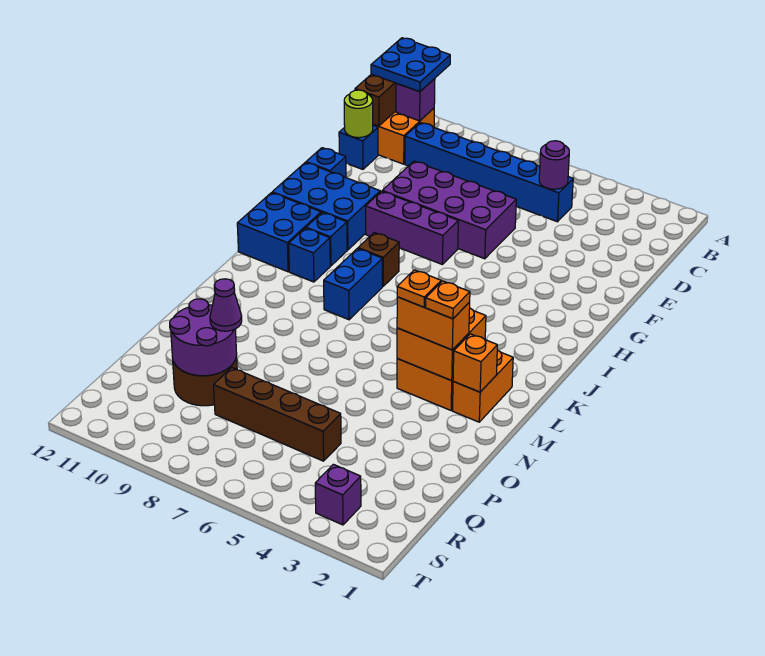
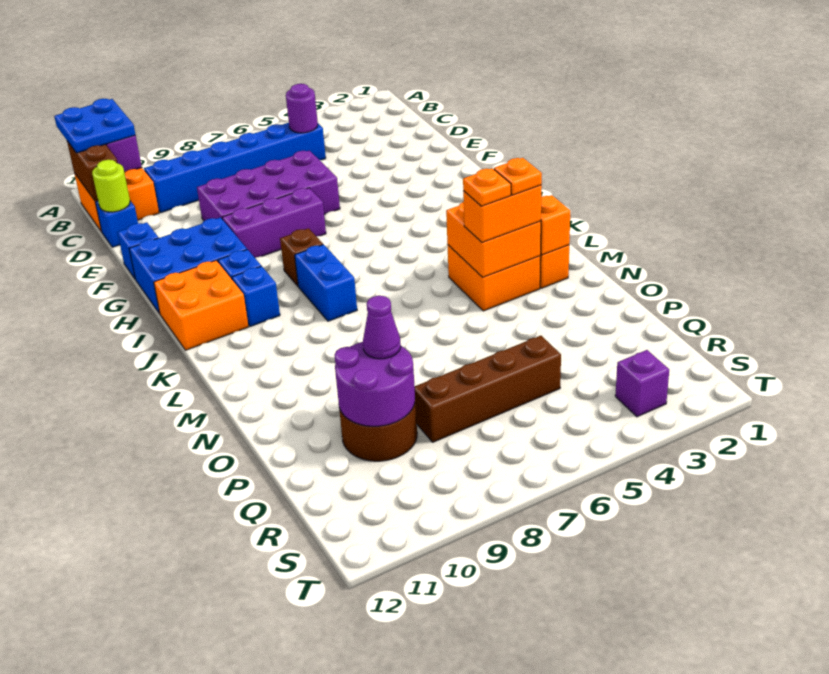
blue brick I11:J12 level 1 -> orange brick I11:J12 level 1

